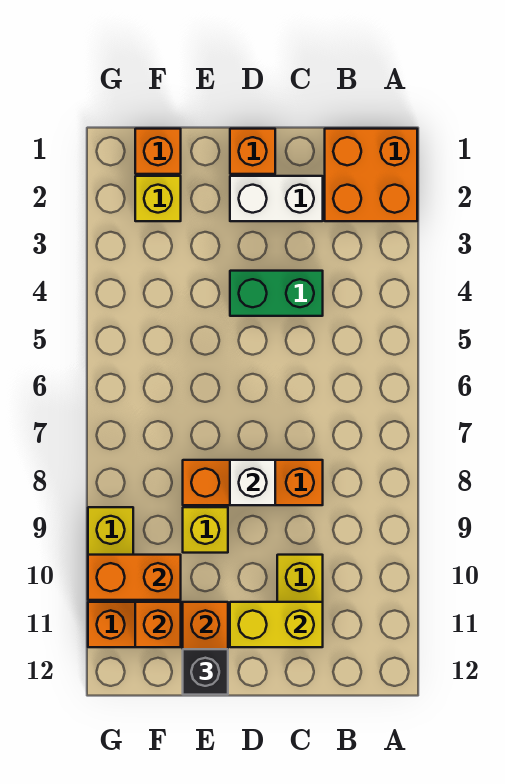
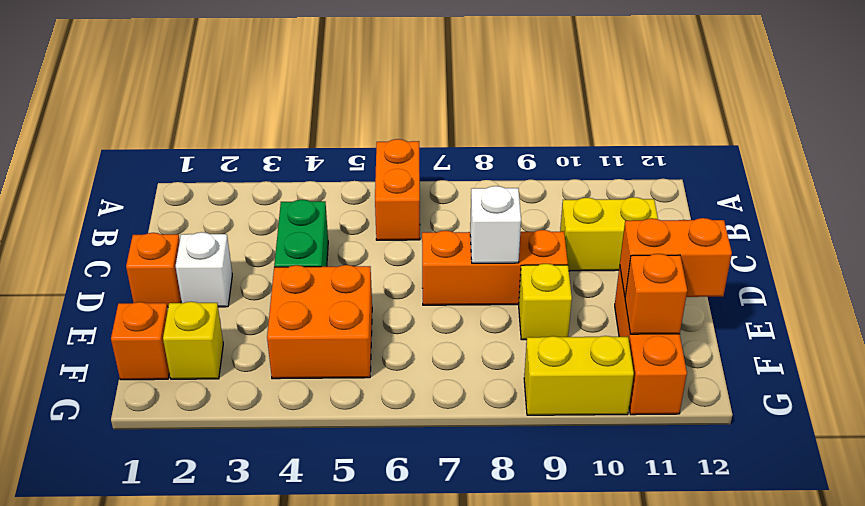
orange brick A1:B2 level 1 -> orange brick E4:F5 level 1
white brick C2:D2 level 1 -> white brick D2 level 1
orange brick C8:E8 level 1 -> orange brick D7:D9 level 1
yellow brick C11:D11 level 2 -> none
black brick E12 level 3 -> none
orange brick F10:G10 level 2 -> orange brick A6:B6 level 1

